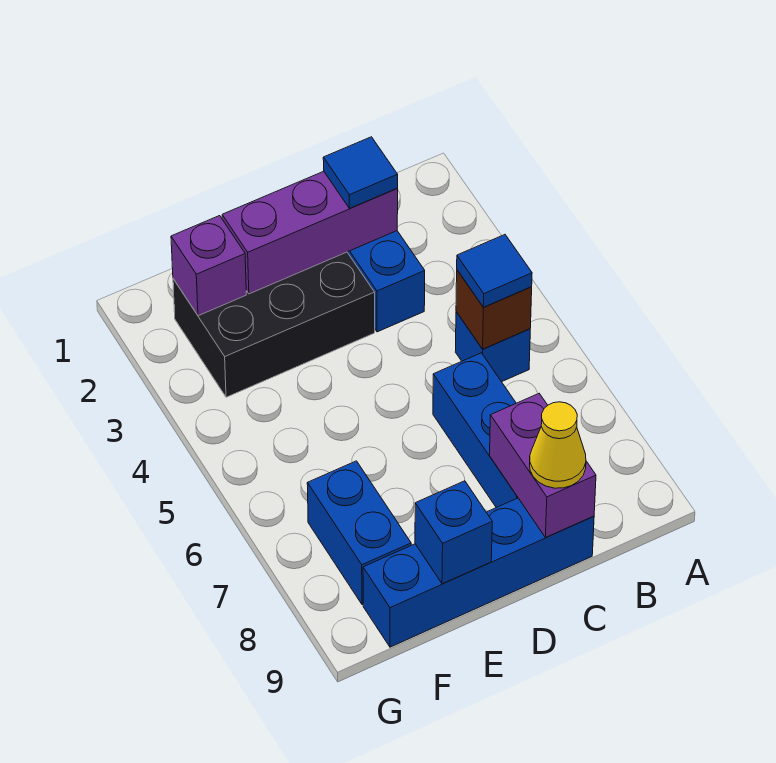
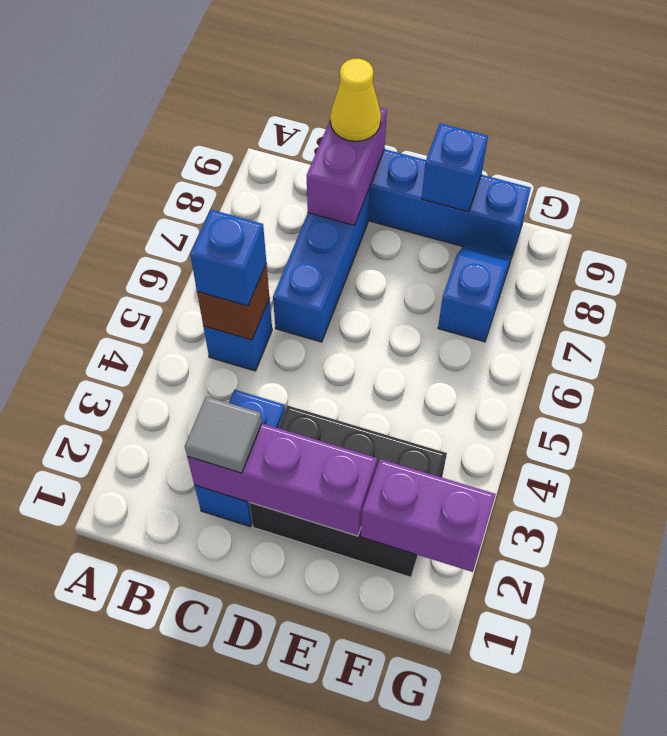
blue tile B5 level 3 -> blue brick B5 level 3
blue tile C2 level 3 -> grey tile C2 level 3
purple brick F2 level 2 -> purple brick F2:G2 level 2
blue brick F7:F8 level 1 -> blue slope F7:F8 level 1 top 7

